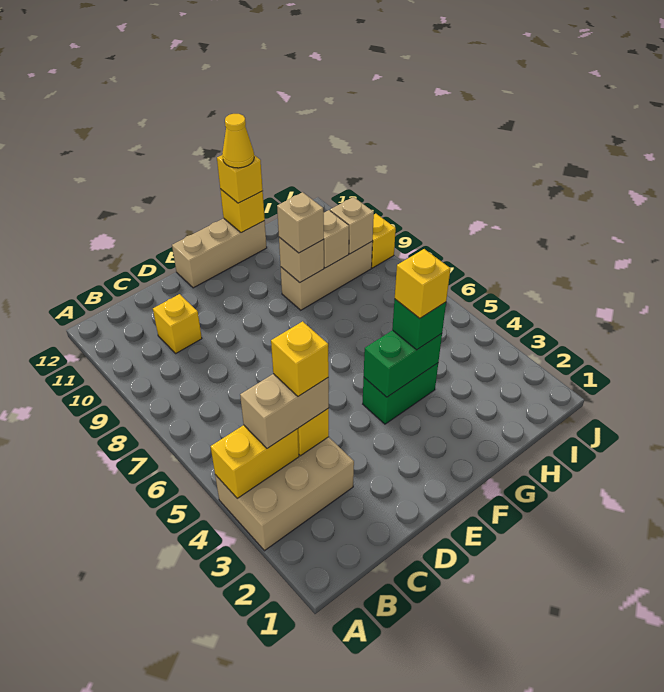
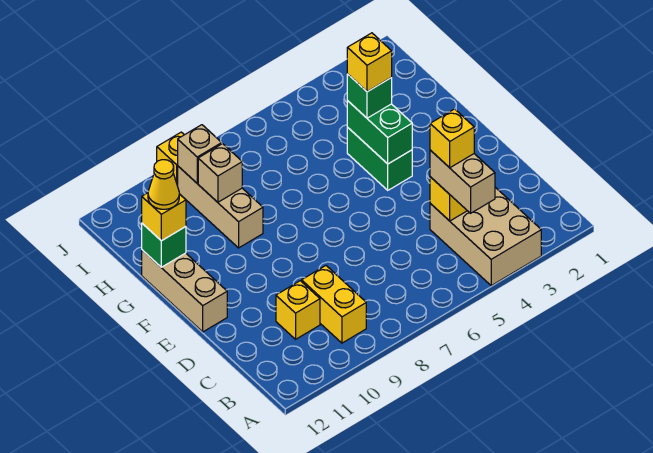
yellow brick A4:B4 level 2 -> yellow brick B9:C9 level 1
tan brick G9 level 2 -> none
tan brick G9 level 3 -> none
yellow brick G12 level 2 -> green brick G12 level 2

